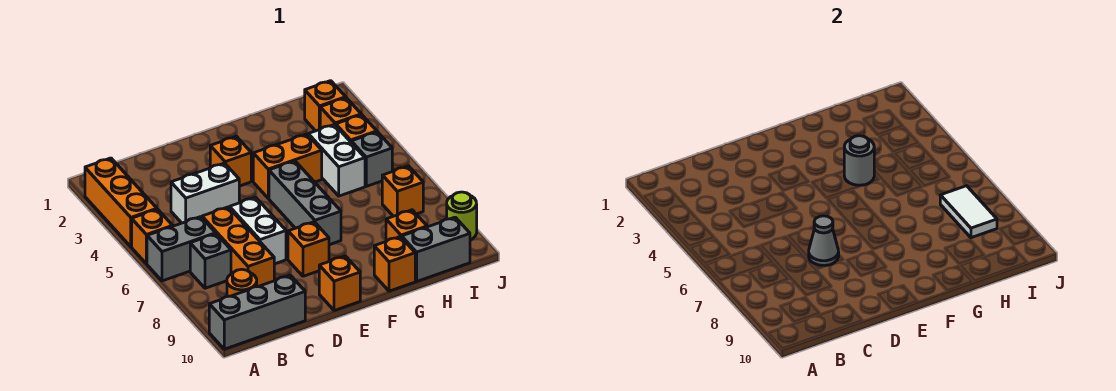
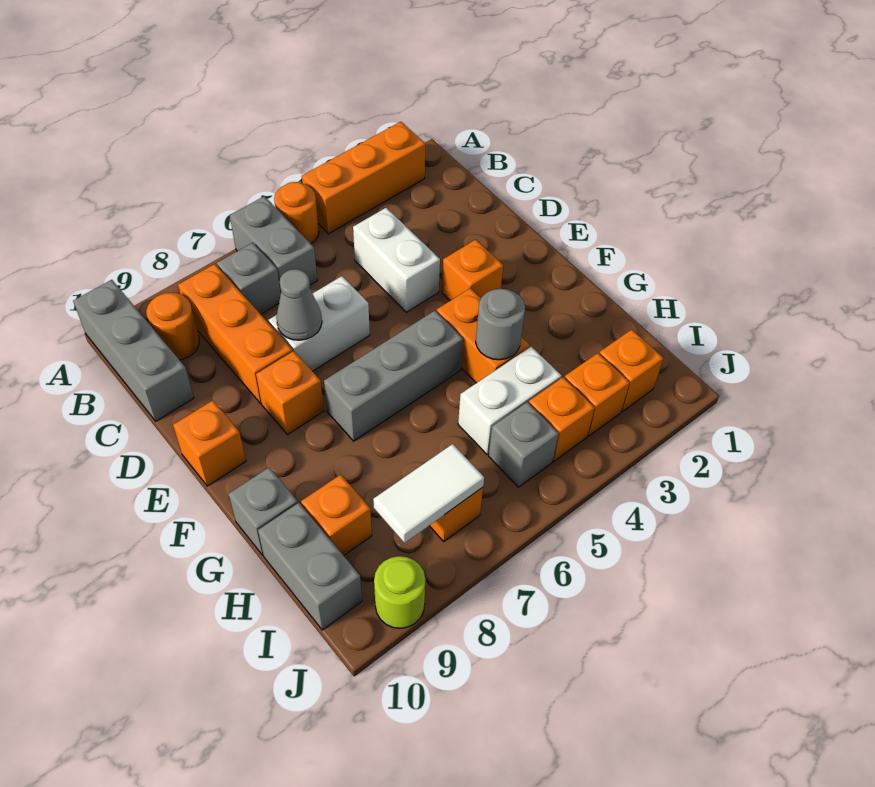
orange brick A5 level 1 -> orange round brick A5 level 1
orange brick C6:C8 level 1 -> orange brick B8:D8 level 1
orange brick G10 level 1 -> grey brick G10 level 1

